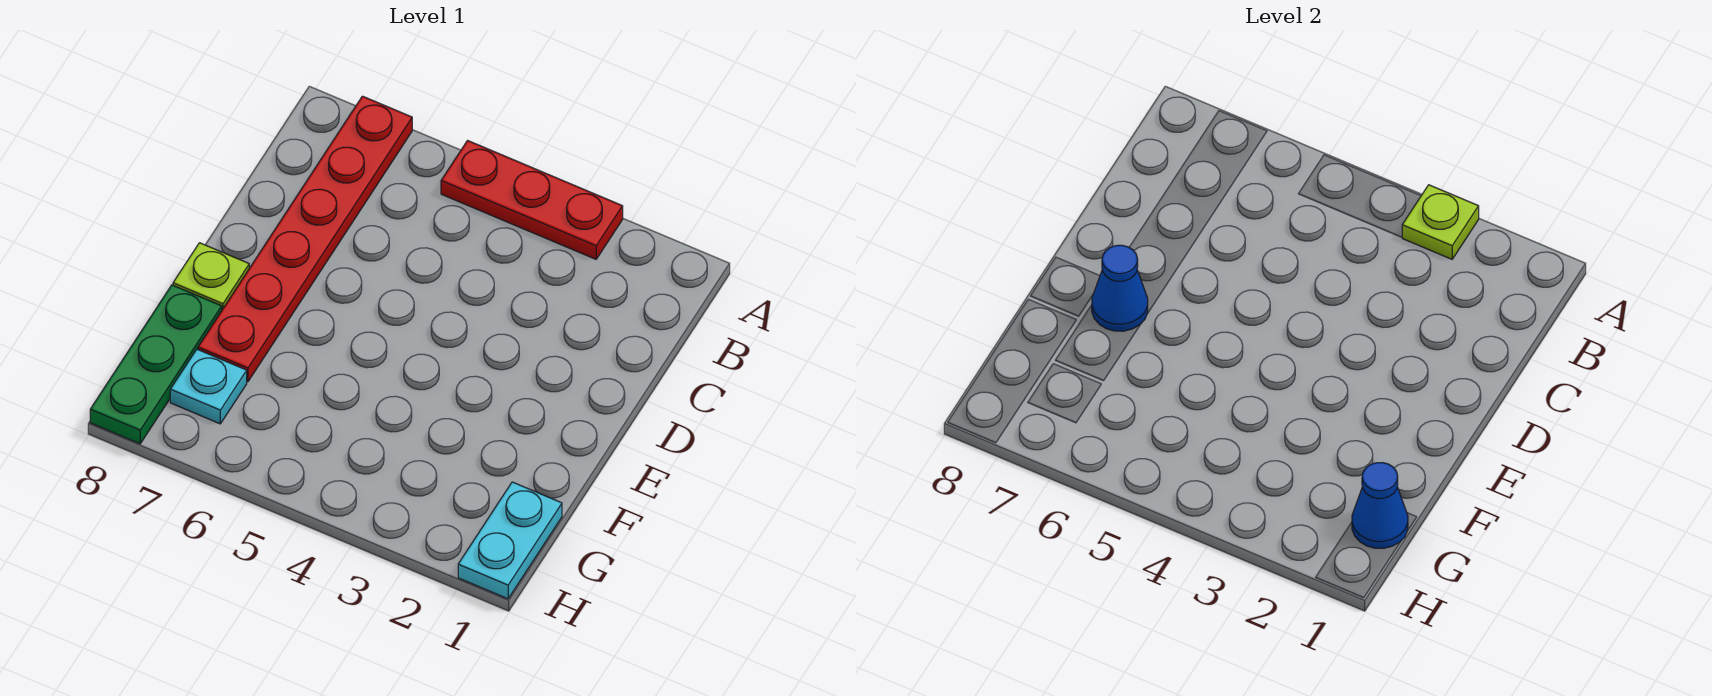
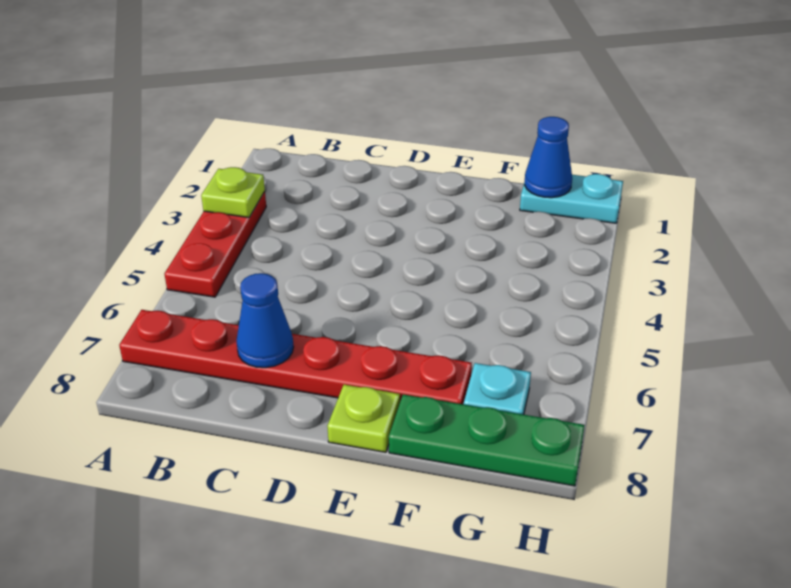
blue cone E7 level 2 -> blue cone C7 level 2

